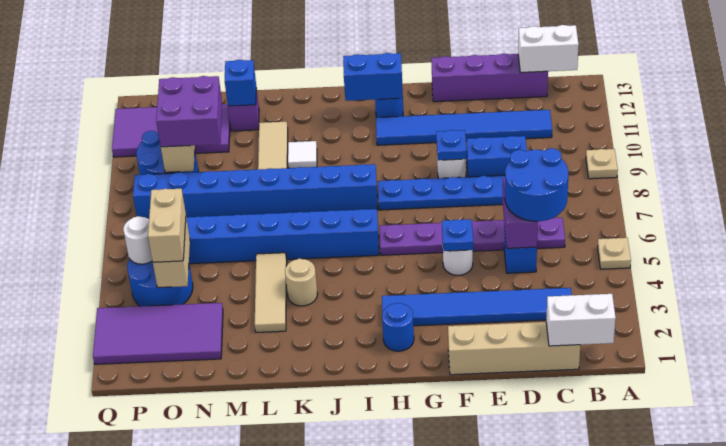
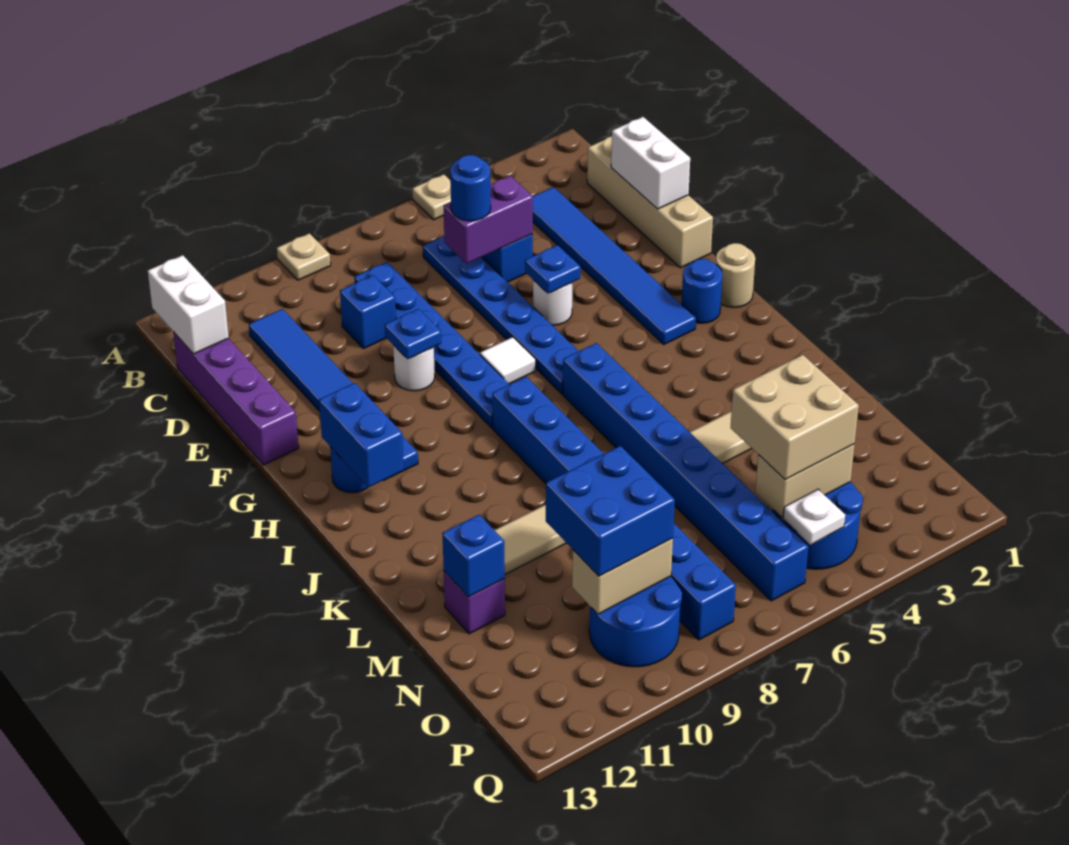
white brick B1:C1 level 2 -> white brick D1:E1 level 2
blue round brick C5:D6 level 3 -> blue round brick D6 level 3
purple plate C6:H6 level 1 -> blue plate C6:H6 level 1
blue brick D9:E9 level 1 -> blue brick D9 level 1
tan round brick K4 level 1 -> tan round brick H1 level 1
white tile K10 level 1 -> white tile G7 level 1
purple tile N2:Q3 level 1 -> none
purple brick N9:O10 level 3 -> blue brick N9:O10 level 3
purple tile N11:Q12 level 1 -> none
tan brick O4:O5 level 3 -> tan brick N4:O5 level 3
white round brick P5 level 2 -> white plate P5 level 2

